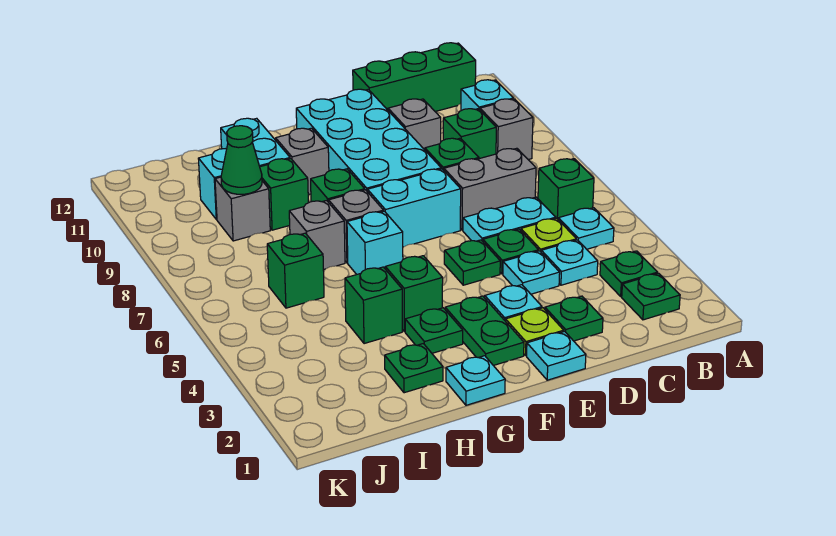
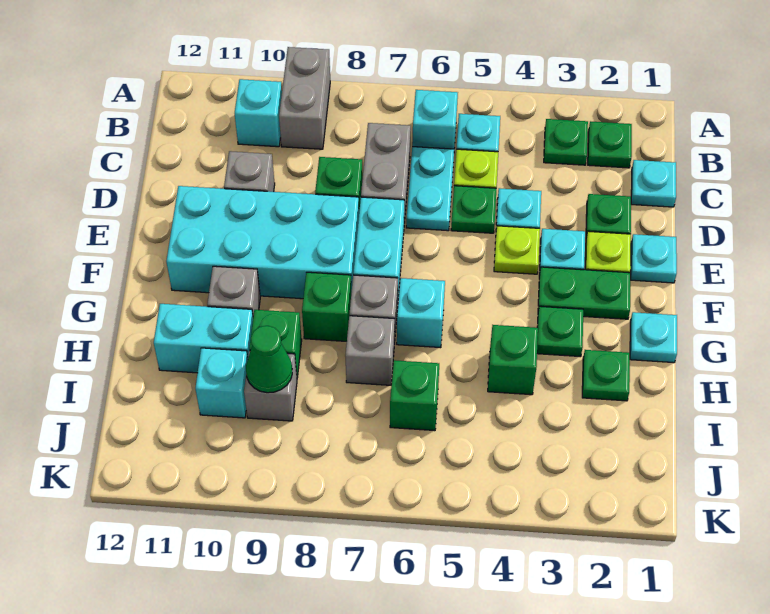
green brick B6 level 1 -> cyan brick B6 level 1
grey brick B9 level 1 -> grey brick A9:B9 level 1
green brick B12:D12 level 1 -> none
cyan plate C4 level 1 -> cyan plate C1 level 1
green brick C9 level 1 -> none
none -> lime plate E4 level 1
green plate E5 level 1 -> none
green brick G4 level 1 -> none

